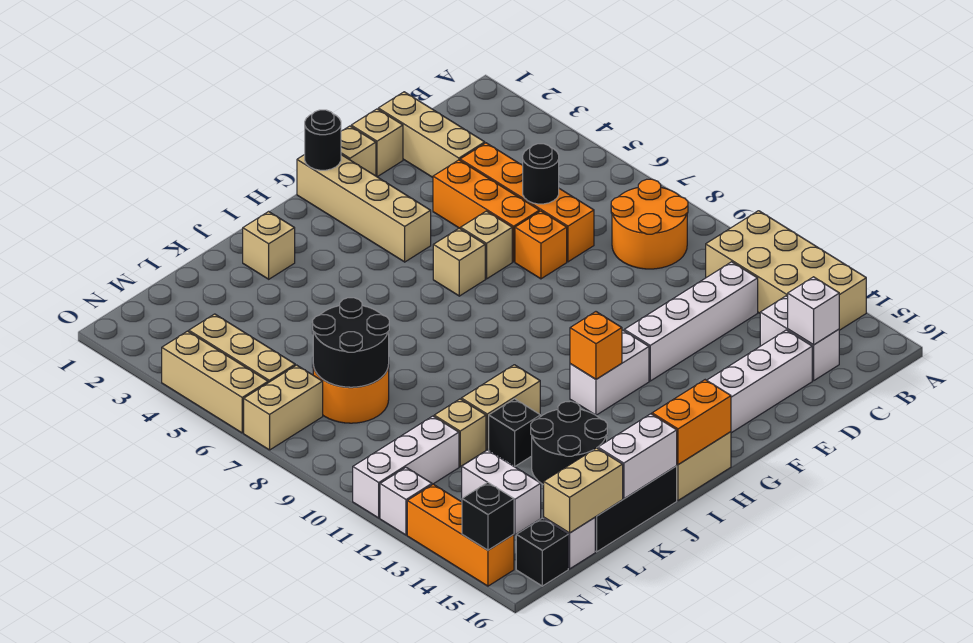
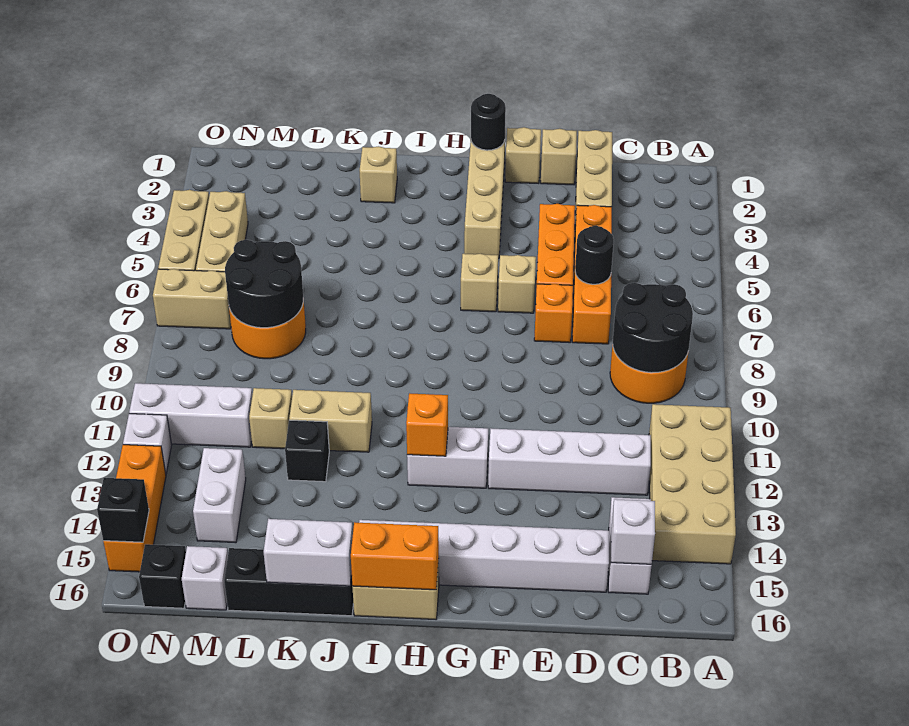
black round brick J13:K14 level 1 -> black round brick B8:C9 level 2
tan brick L16:M16 level 2 -> none

